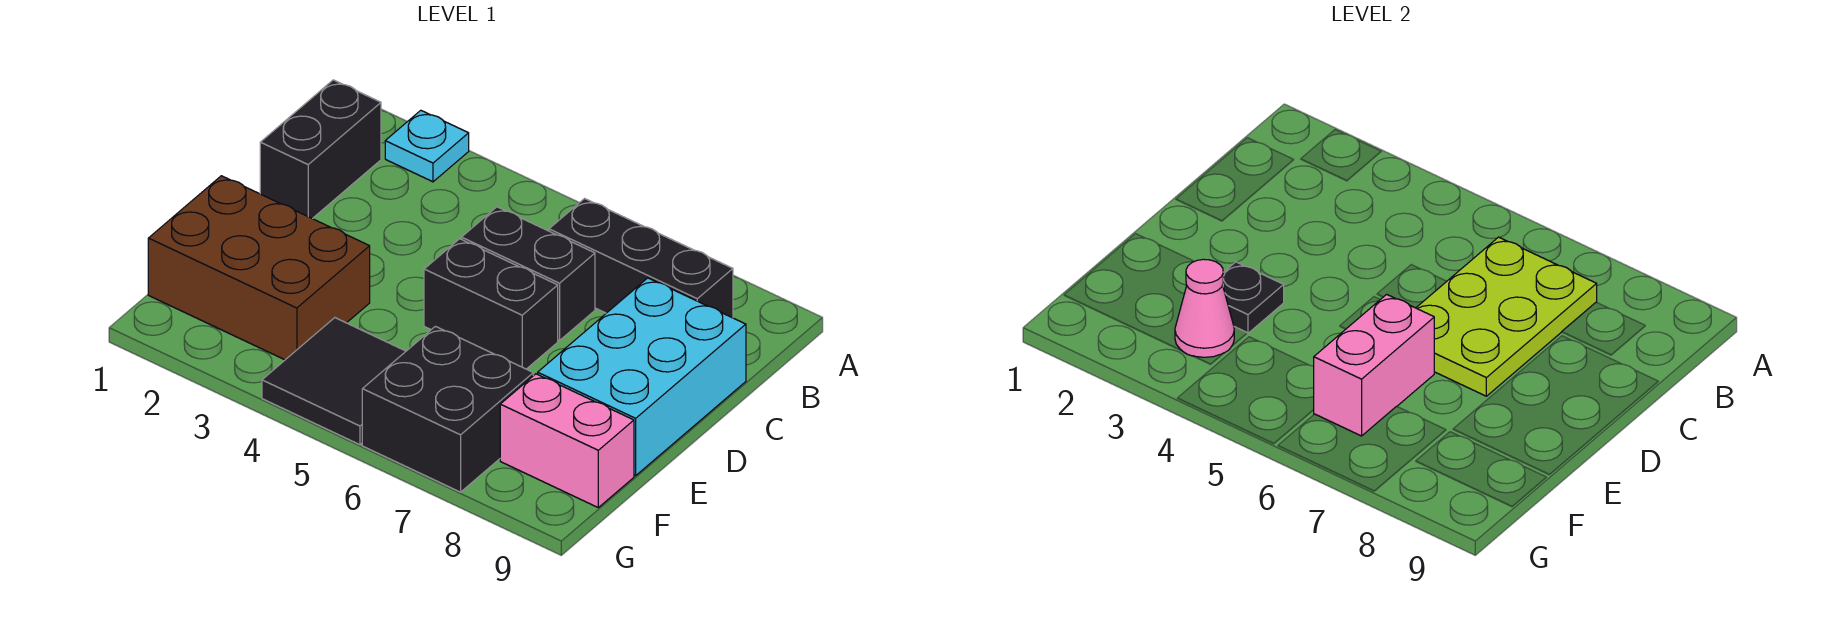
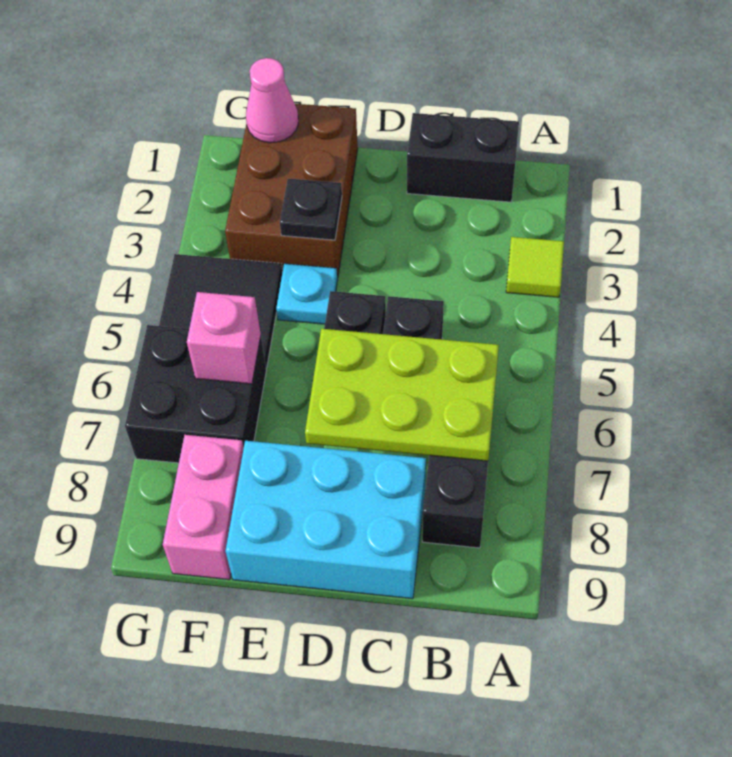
cyan plate A2 level 1 -> cyan plate E4 level 1
none -> lime tile A3 level 1
pink brick E6:F6 level 2 -> pink brick F6 level 2
pink cone F3 level 2 -> pink cone F1 level 2

